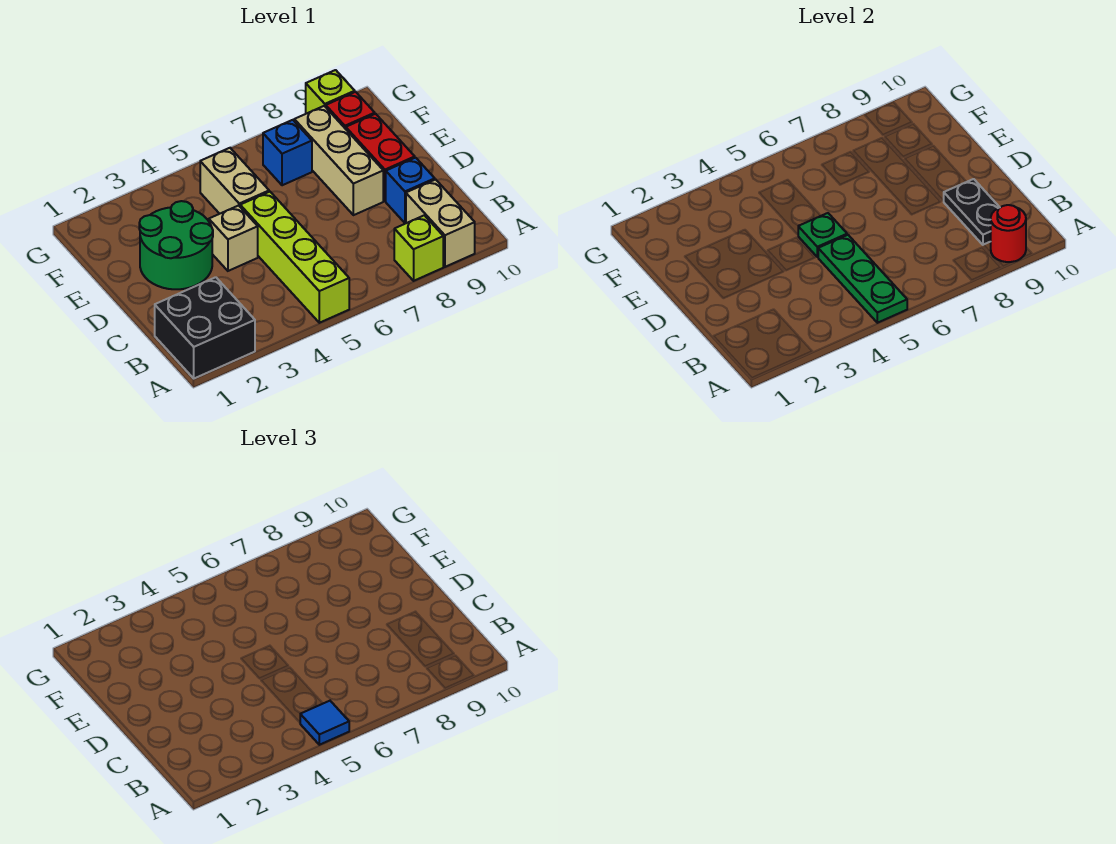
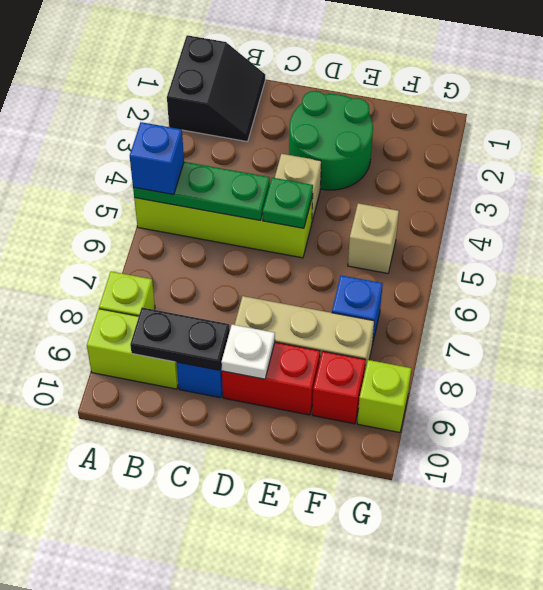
black brick A1:B2 level 1 -> black slope A1:B2 level 1 top A
blue tile A5 level 3 -> blue brick A5 level 3
tan brick A9:B9 level 1 -> lime brick A9:B9 level 1
red round brick A9 level 2 -> none
none -> white plate D9 level 2
tan brick E5:F5 level 1 -> tan brick F5 level 1

